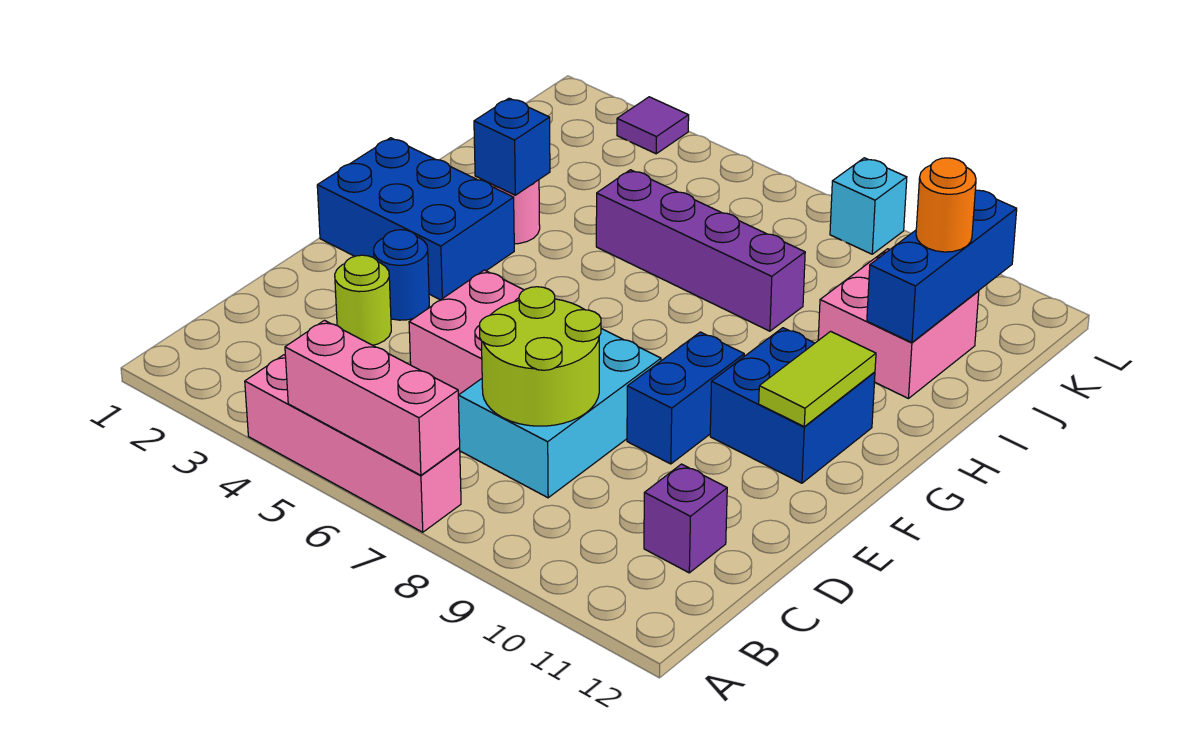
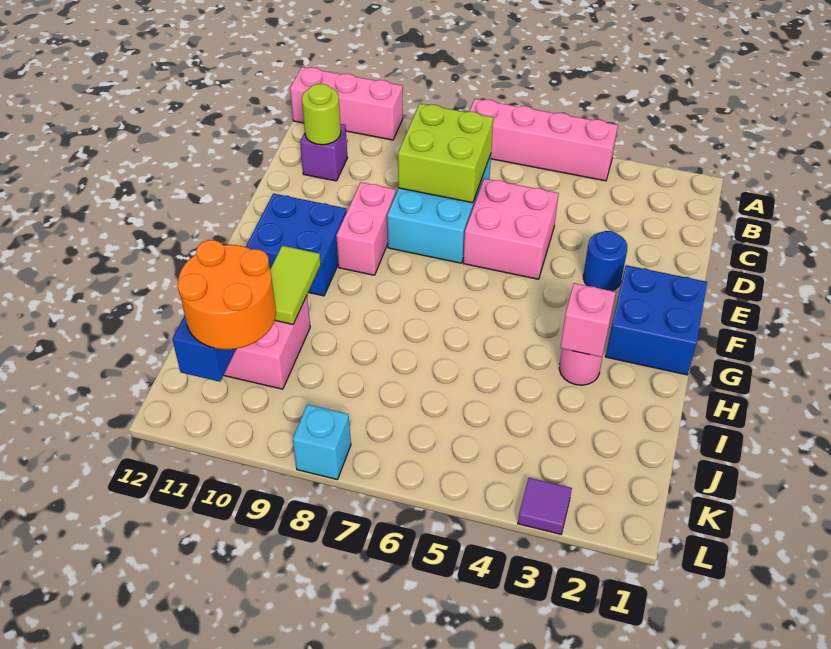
pink brick A5:A7 level 2 -> pink brick A10:A12 level 1
lime round brick C7:D8 level 2 -> lime brick C7:D8 level 2
lime round brick D3 level 1 -> lime round brick C11 level 2
blue brick E9:F9 level 1 -> pink brick E9:F9 level 1
blue brick F1:G3 level 1 -> blue brick F1:G2 level 1
lime tile F11:G11 level 2 -> lime tile H10:I10 level 2
blue brick H3 level 2 -> pink brick H3 level 2
purple brick I5:I8 level 1 -> none
orange round brick J11 level 3 -> orange round brick J10:K11 level 3

